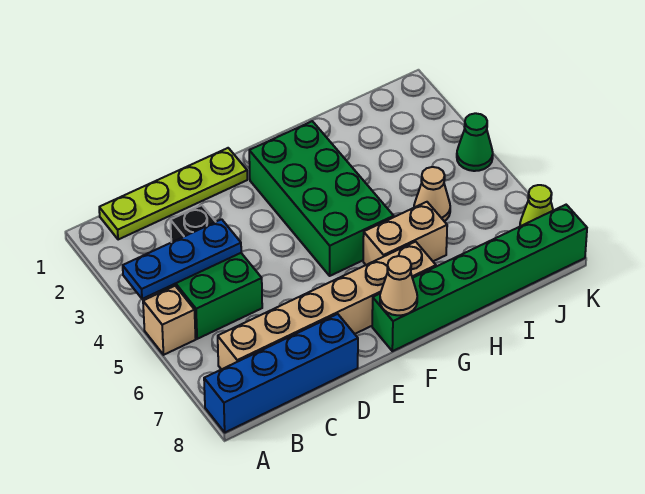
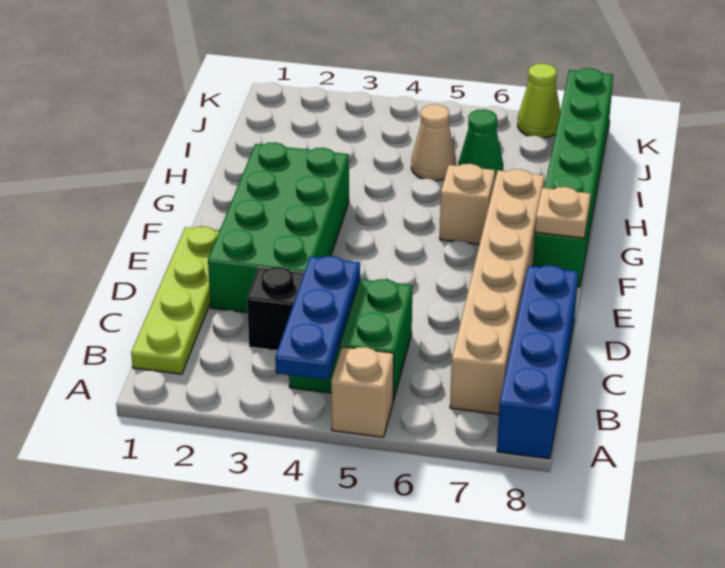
green brick F2:G5 level 1 -> green brick D2:G3 level 1
tan cone F8 level 2 -> tan plate F8 level 2
tan brick G6:H6 level 1 -> tan brick G6 level 1
green cone K4 level 1 -> green cone I6 level 1

